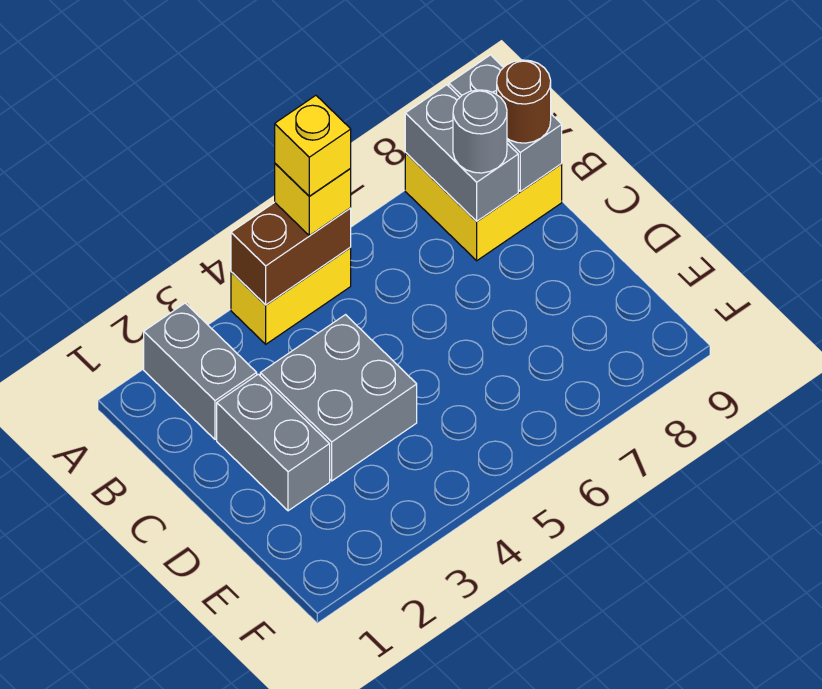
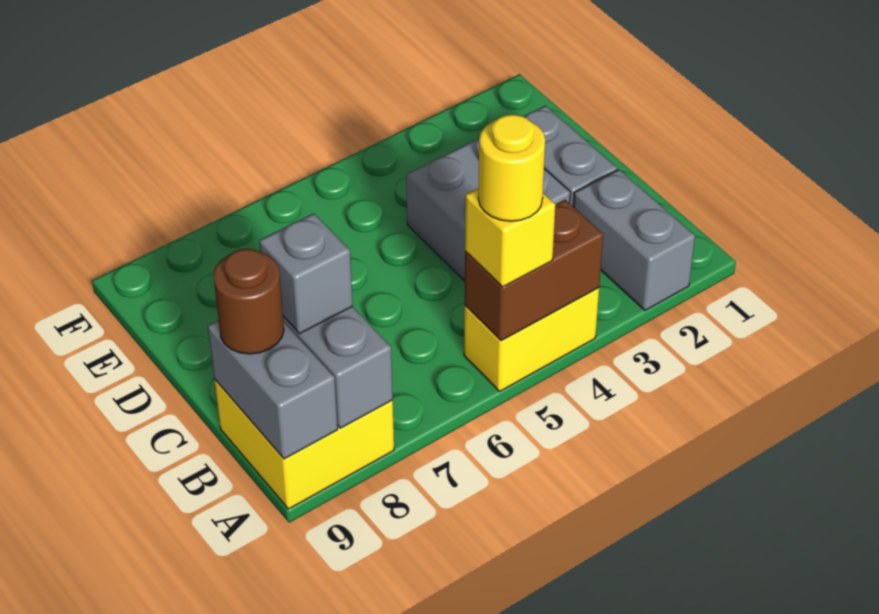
yellow brick A5 level 4 -> yellow round brick A5 level 4
grey round brick B8 level 3 -> grey brick B8 level 3

